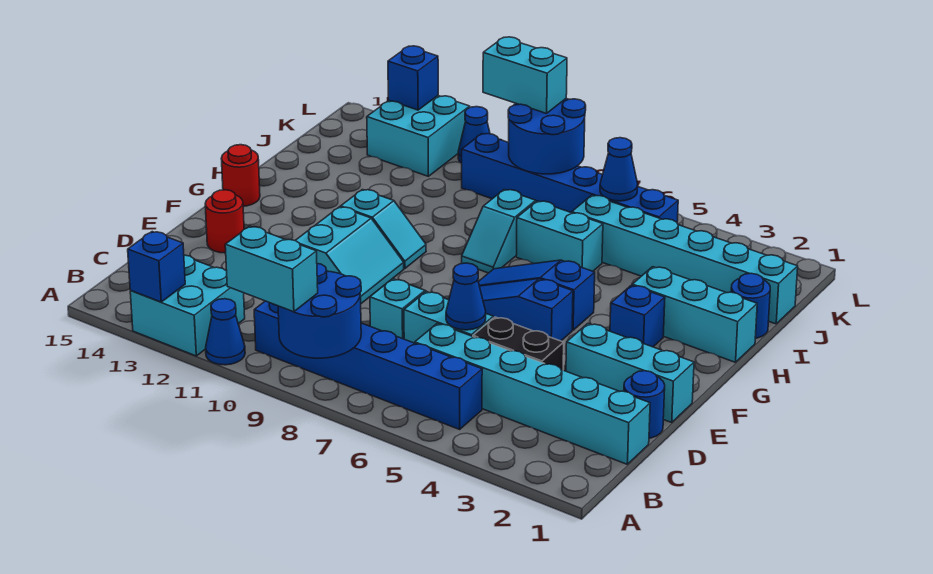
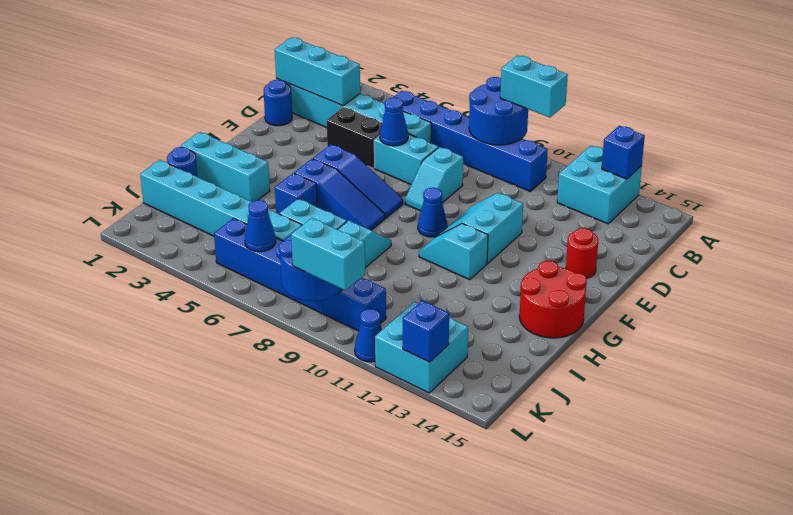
blue cone A11 level 1 -> blue cone F9 level 1
cyan brick E1:E3 level 1 -> cyan brick C1:C3 level 2
blue brick G3 level 1 -> blue brick H5 level 1
red round brick G15 level 1 -> red round brick G14:H15 level 1

